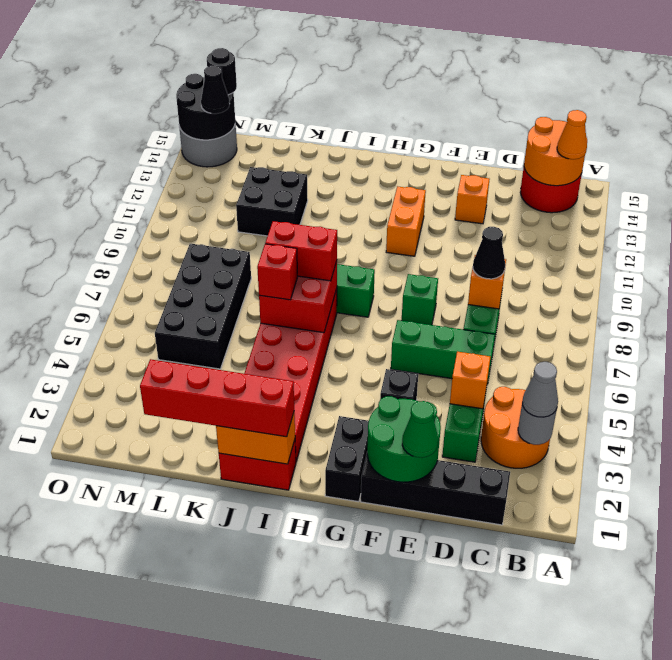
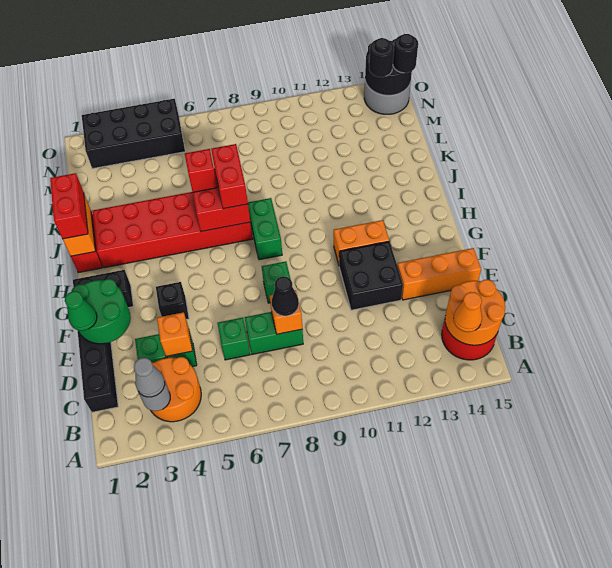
green brick D6:F6 level 1 -> green brick D6 level 1
orange brick E13 level 1 -> orange brick E13:E15 level 1
red brick I1:L1 level 3 -> red brick I1:J1 level 3
black brick K11:L12 level 1 -> black brick E11:F12 level 1
black brick L5:M8 level 1 -> black brick N2:O5 level 1
black cone N14 level 3 -> black round brick N14 level 3

